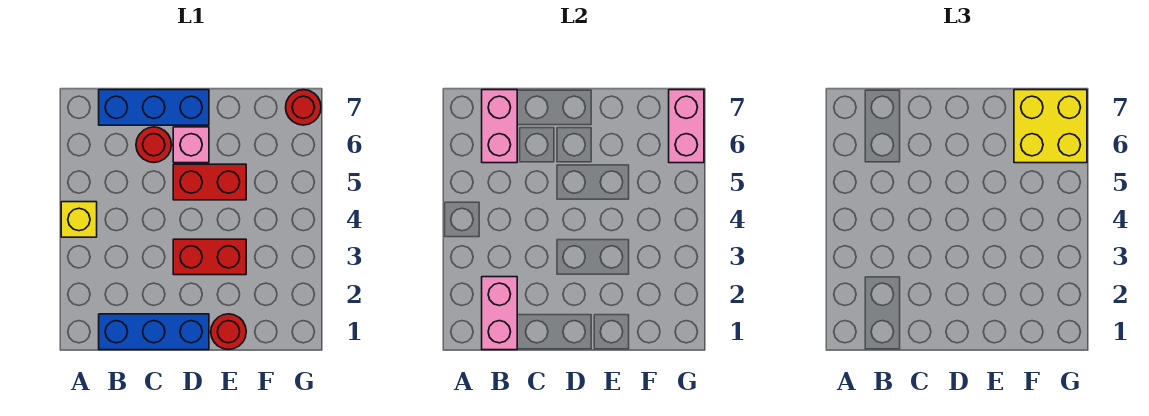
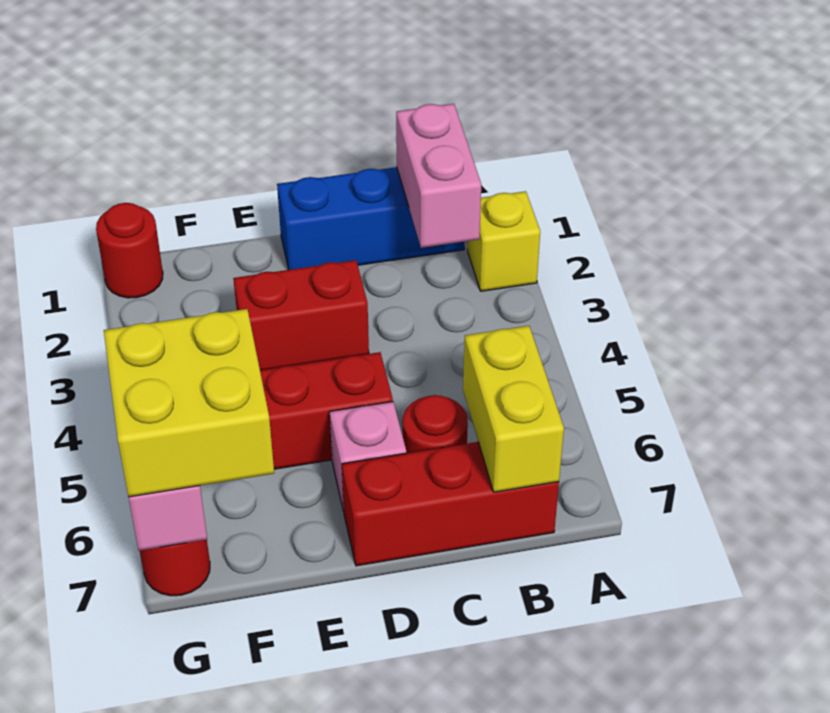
yellow brick A4 level 1 -> yellow brick A2 level 1
pink brick B6:B7 level 2 -> yellow brick B6:B7 level 2
blue brick B7:D7 level 1 -> red brick B7:D7 level 1
red round brick E1 level 1 -> red round brick G1 level 1

